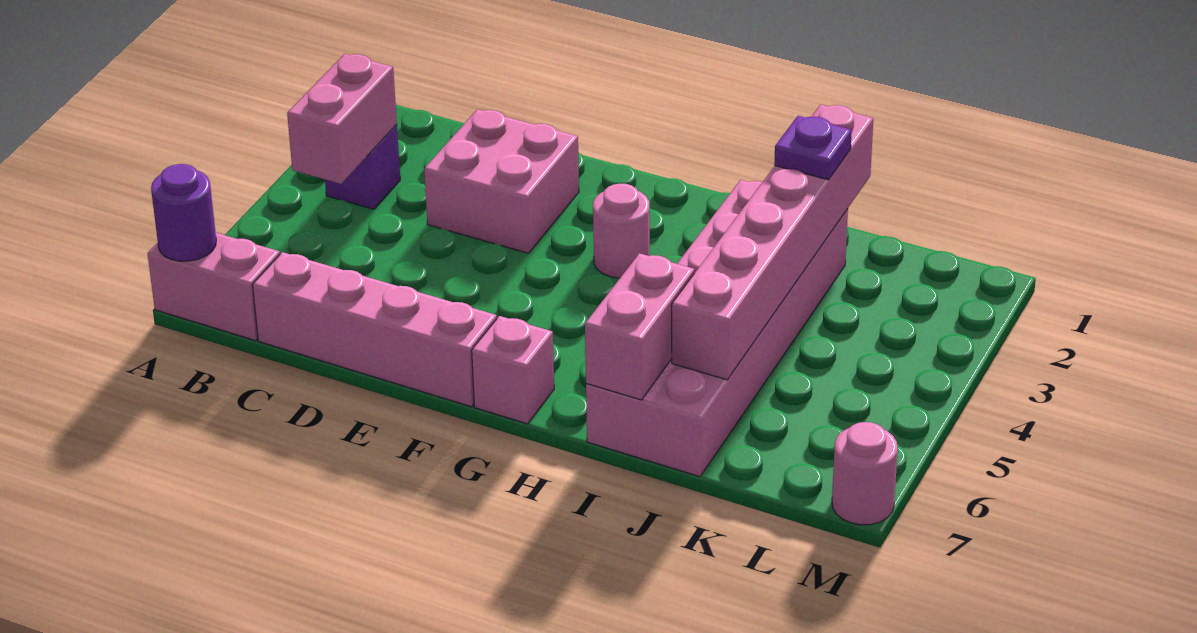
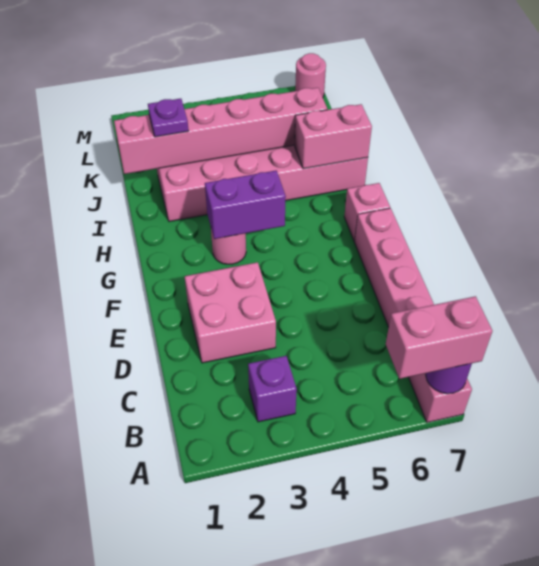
pink brick B3:B4 level 2 -> pink brick A6:A7 level 3
none -> purple brick G3:G4 level 2

